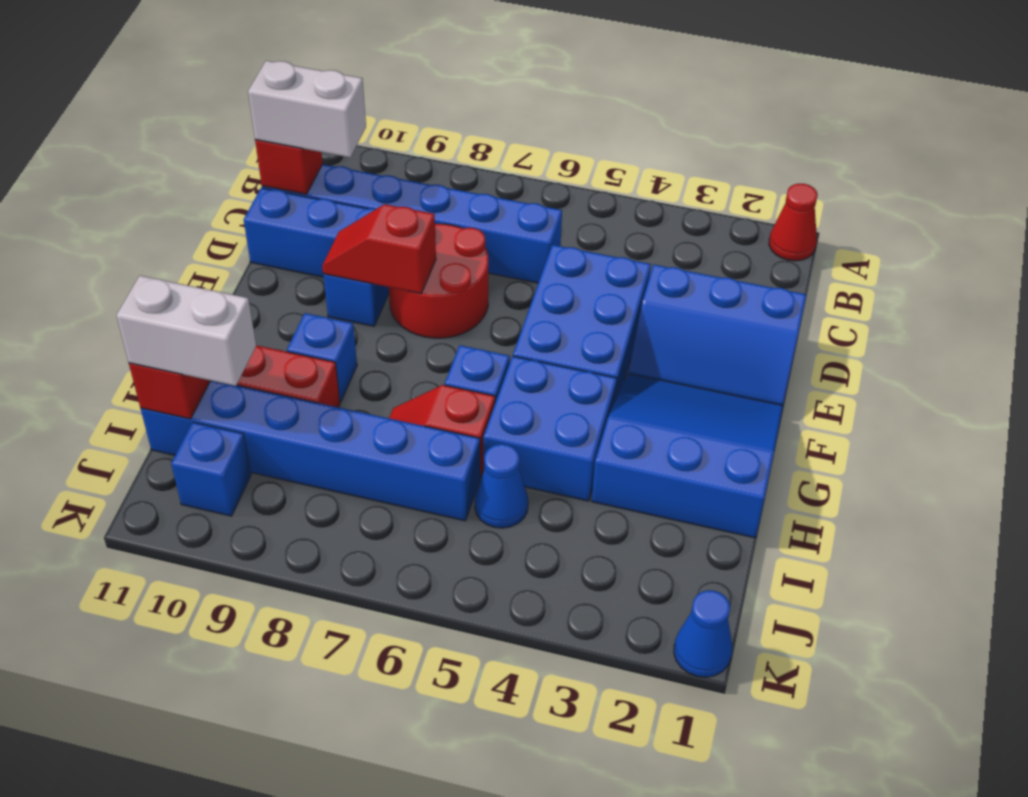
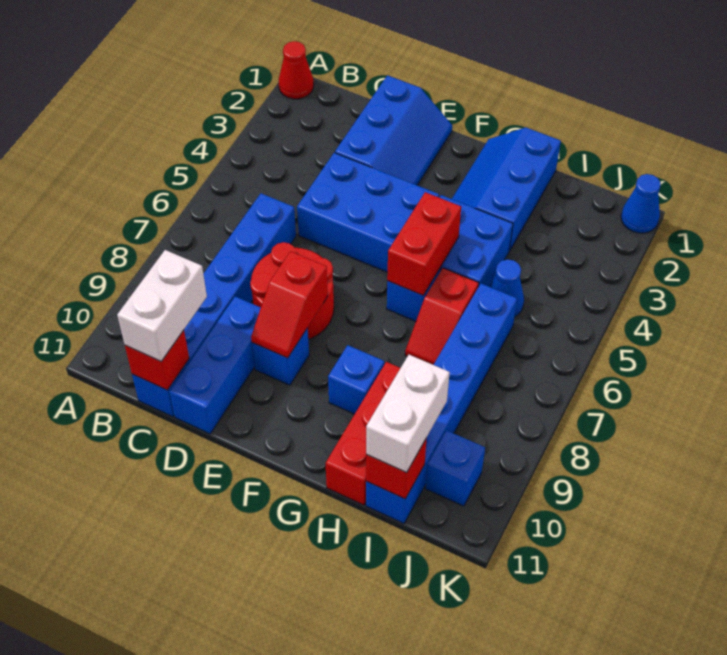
blue slope F1:H3 level 1 top H -> blue slope G1:H3 level 1 top H
none -> red brick G5:G6 level 2

